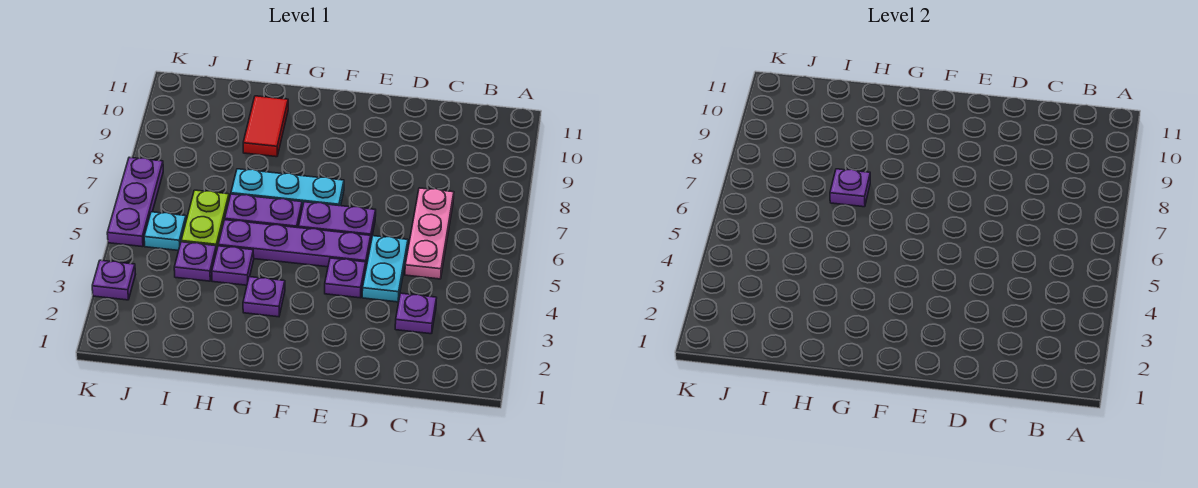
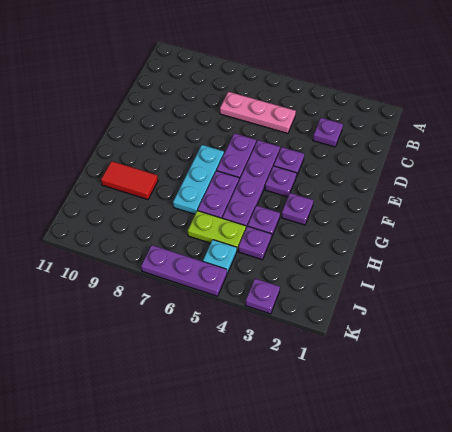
cyan plate D4:D5 level 1 -> none
purple plate H7 level 2 -> purple plate F4 level 1

